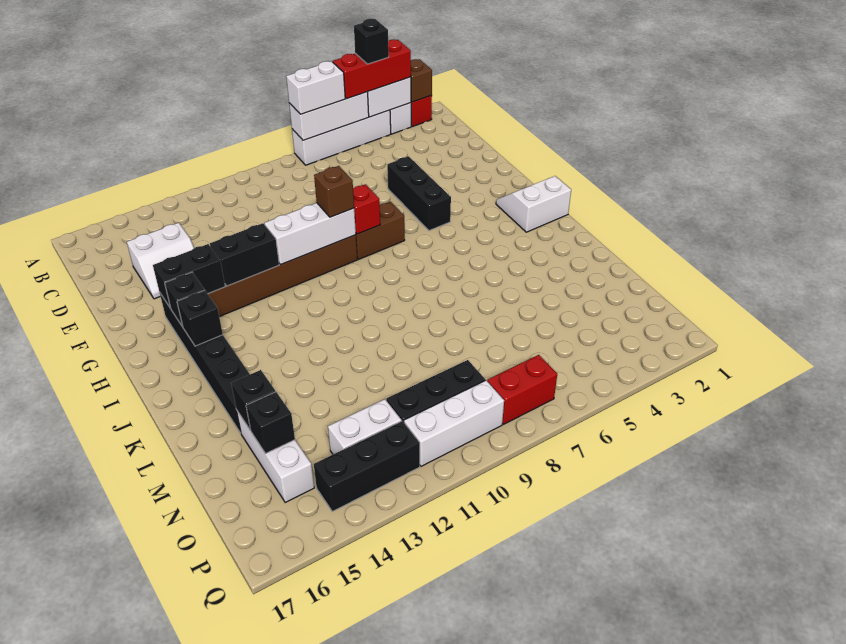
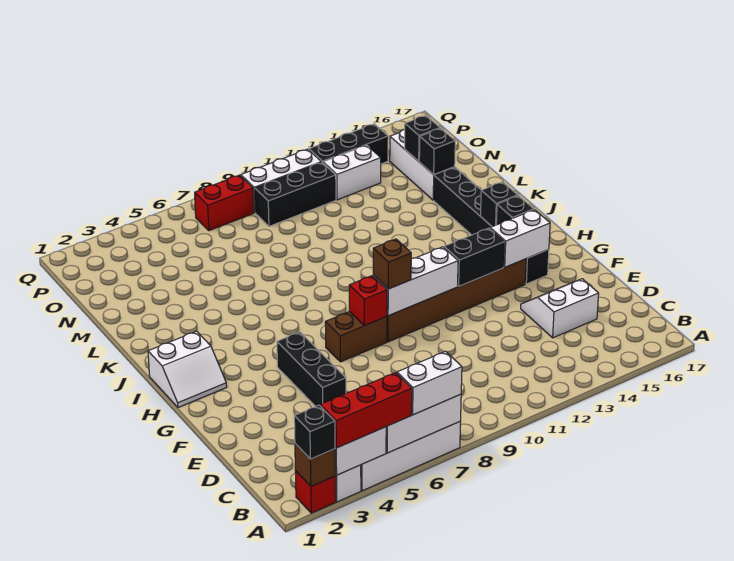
black brick A4 level 4 -> black brick A2 level 3
black brick G14:G15 level 2 -> white brick G14:G15 level 2

